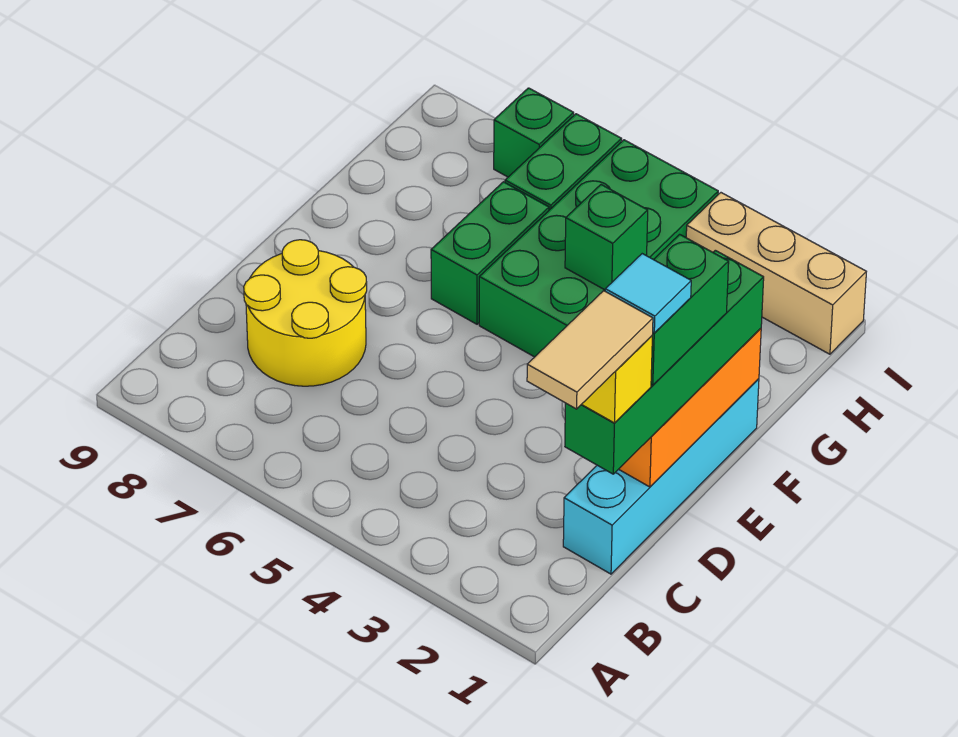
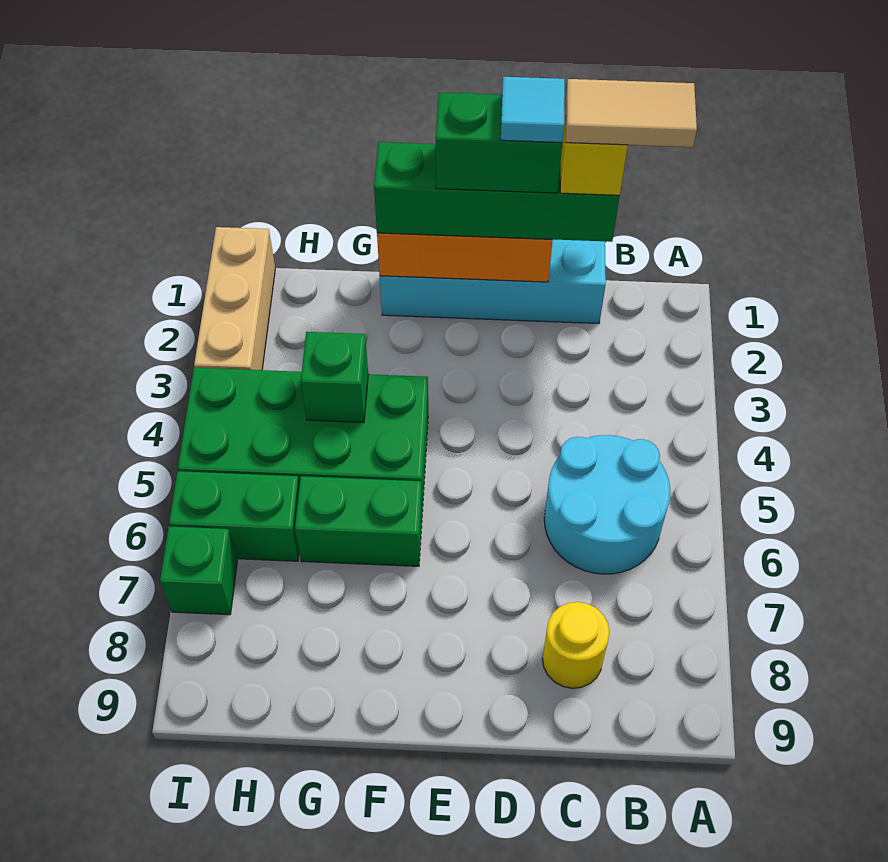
none -> cyan round brick B5:C6 level 1
yellow round brick C7:D8 level 1 -> yellow round brick C8 level 1

